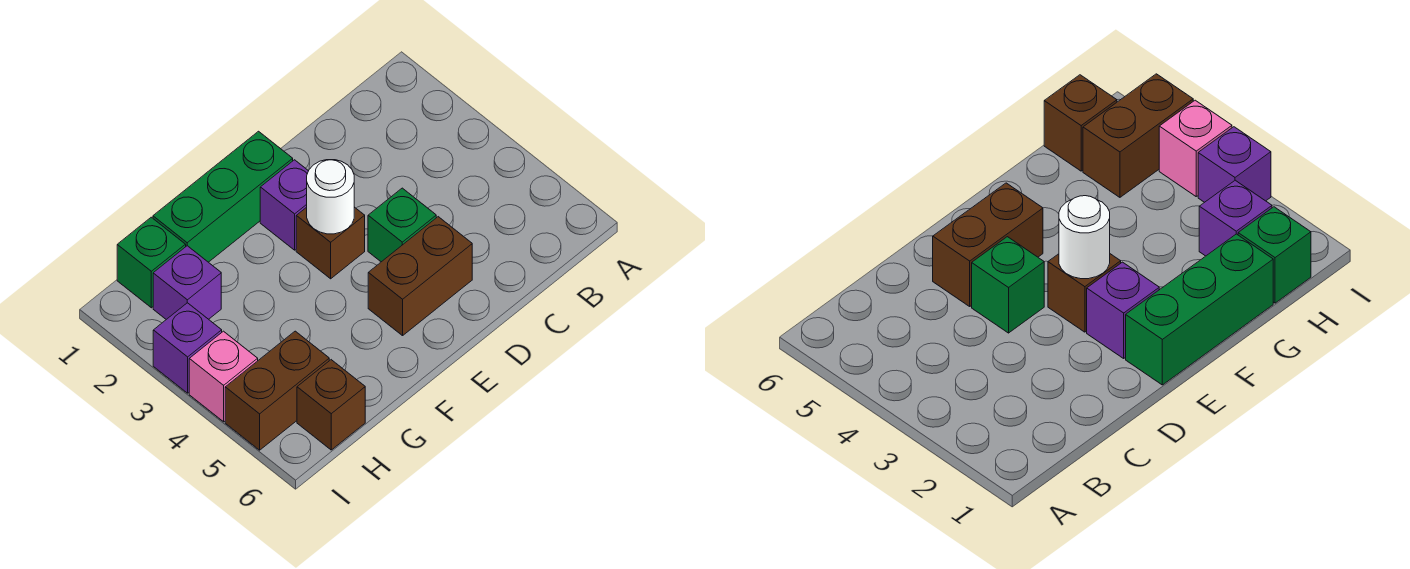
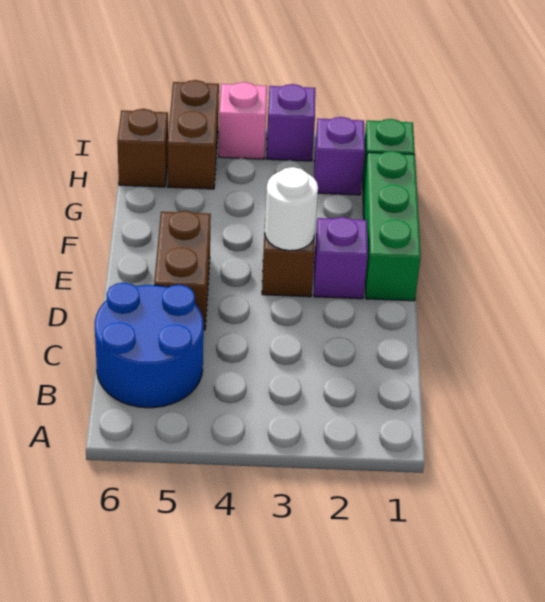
none -> blue round brick B5:C6 level 1
green brick D4 level 1 -> none

